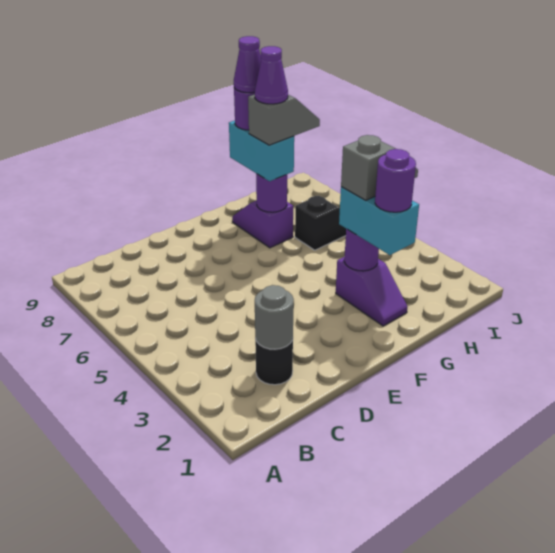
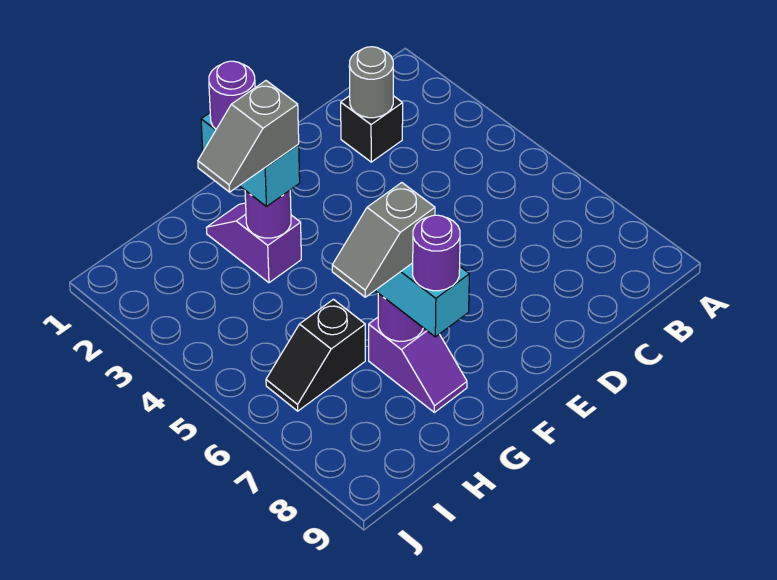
black round brick C2 level 1 -> black brick C2 level 1
purple cone G7 level 5 -> none
purple cone G8 level 5 -> none

